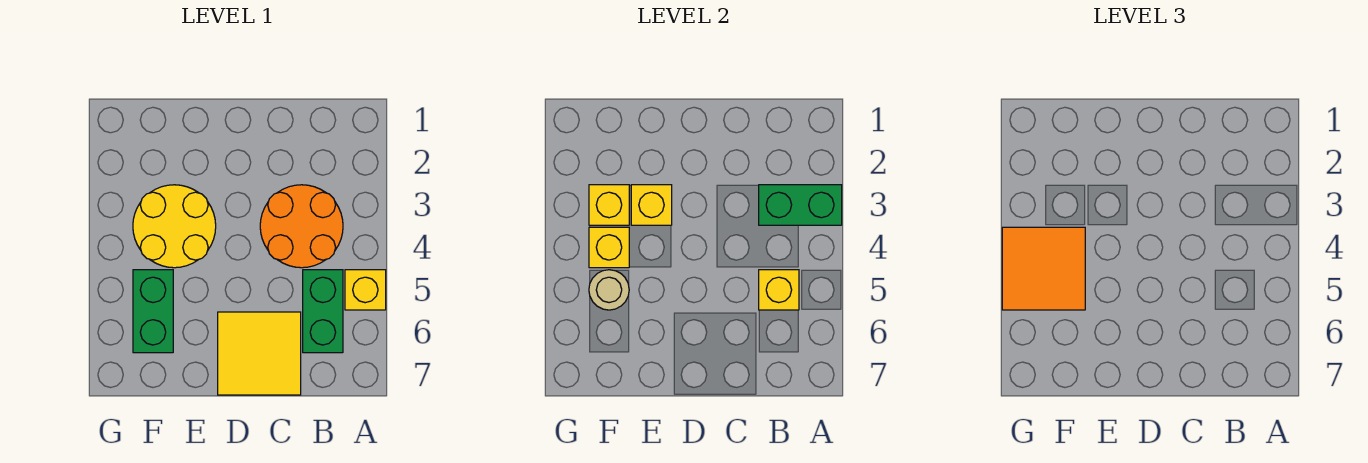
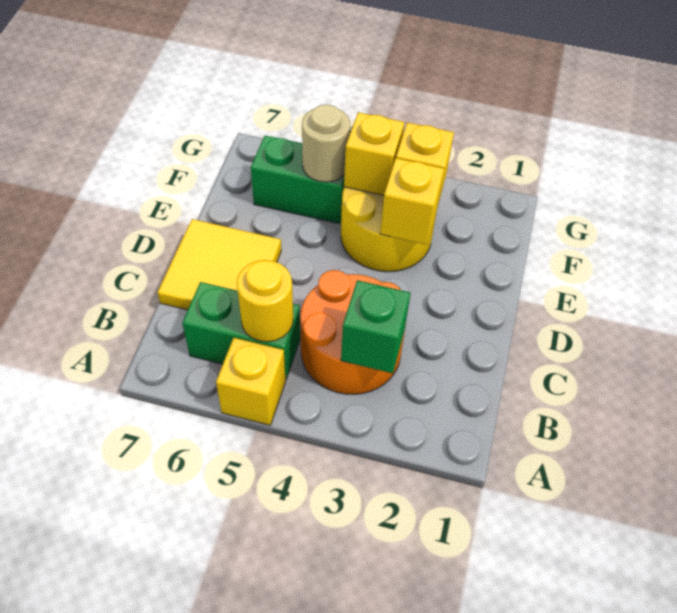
green brick A3:B3 level 2 -> green brick B3 level 2
yellow brick B5 level 2 -> yellow round brick B5 level 2
orange tile F4:G5 level 3 -> none

